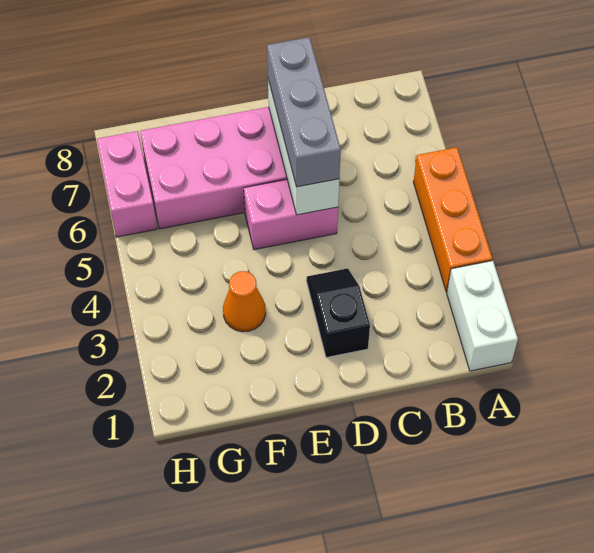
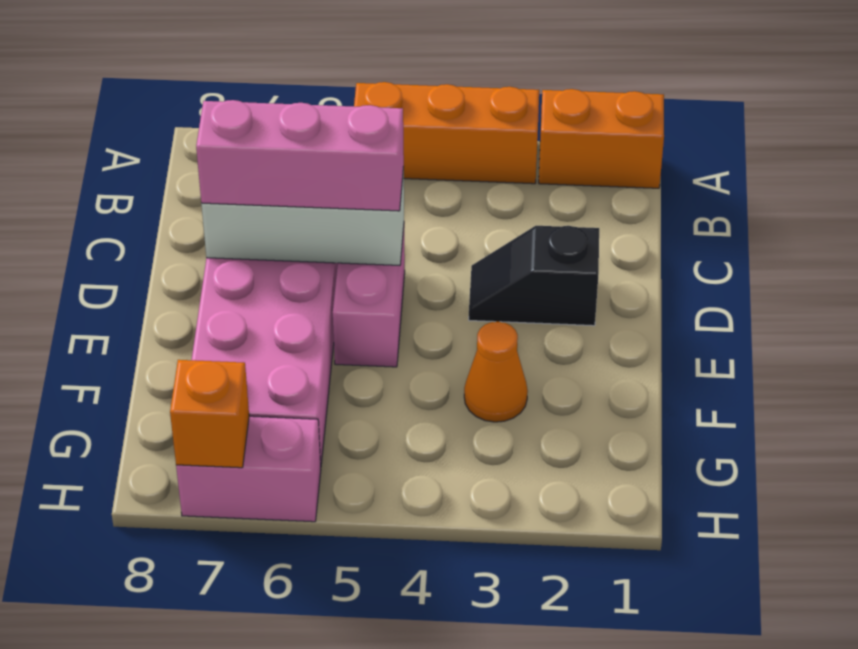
white brick A1:A2 level 1 -> orange brick A1:A2 level 1
grey brick D5:D7 level 3 -> pink brick D5:D7 level 3
none -> orange brick H7 level 2

